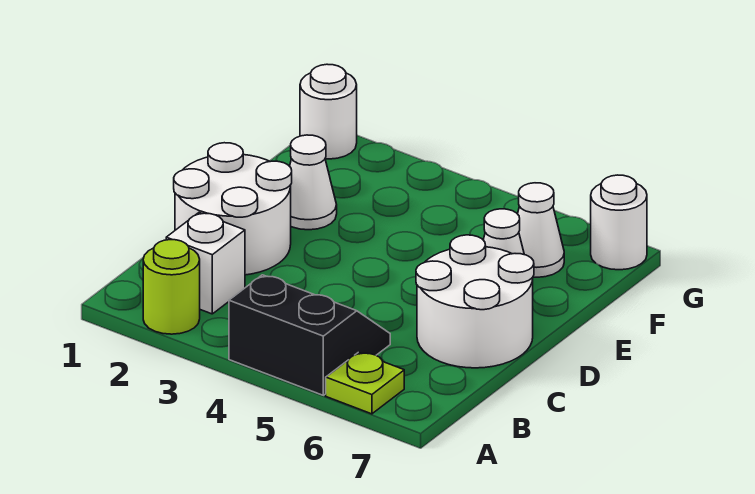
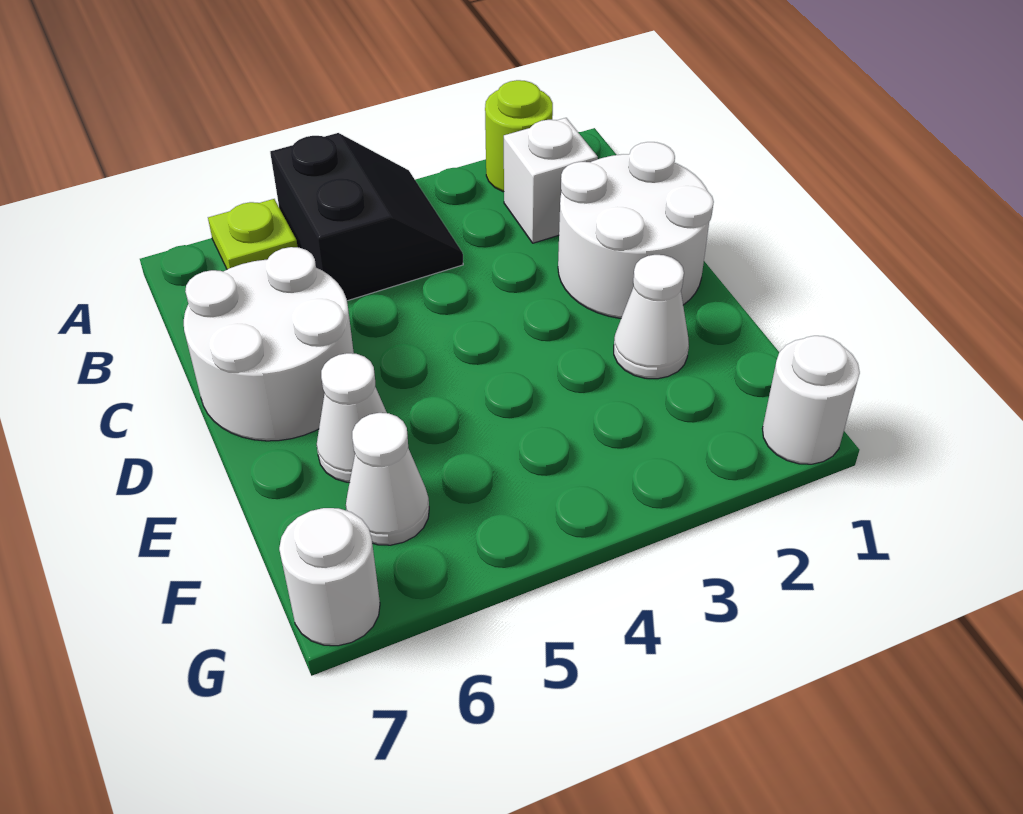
black slope A4:B5 level 1 top A -> black slope A4:B5 level 1 top 5

